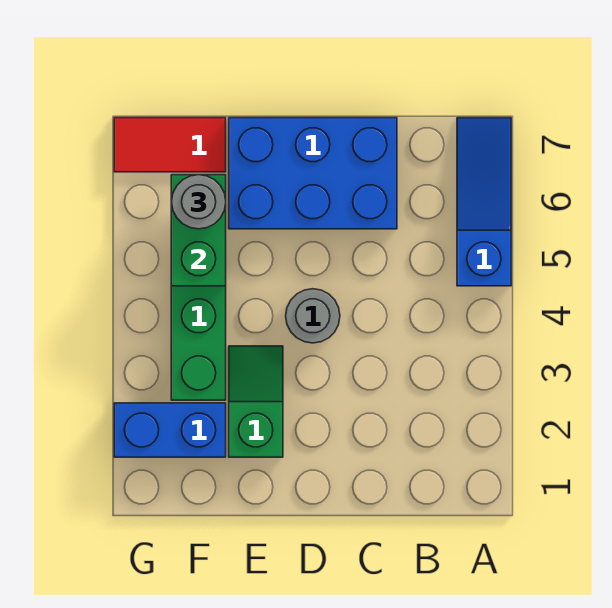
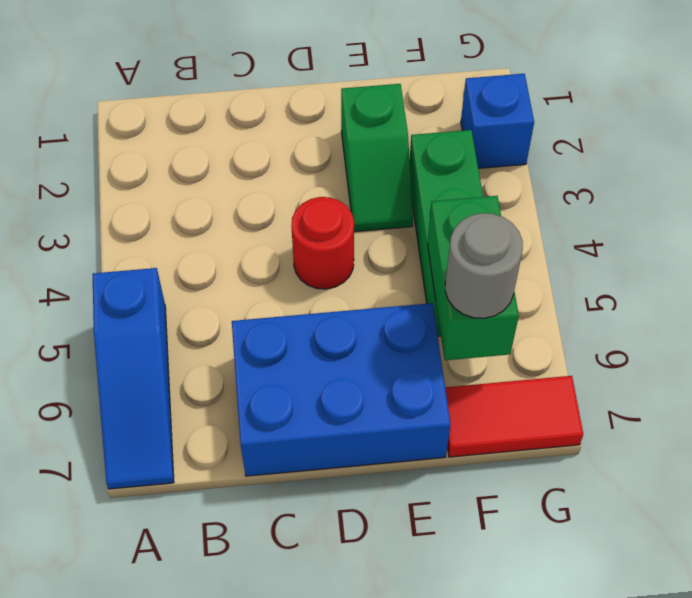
grey round brick D4 level 1 -> red round brick D4 level 1
blue brick F2:G2 level 1 -> blue brick G2 level 1

